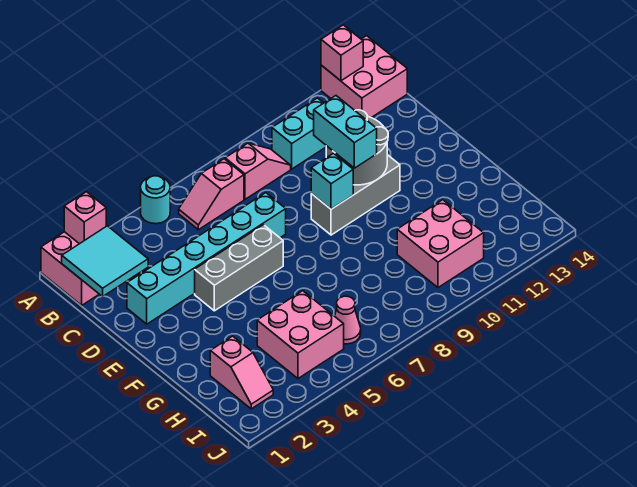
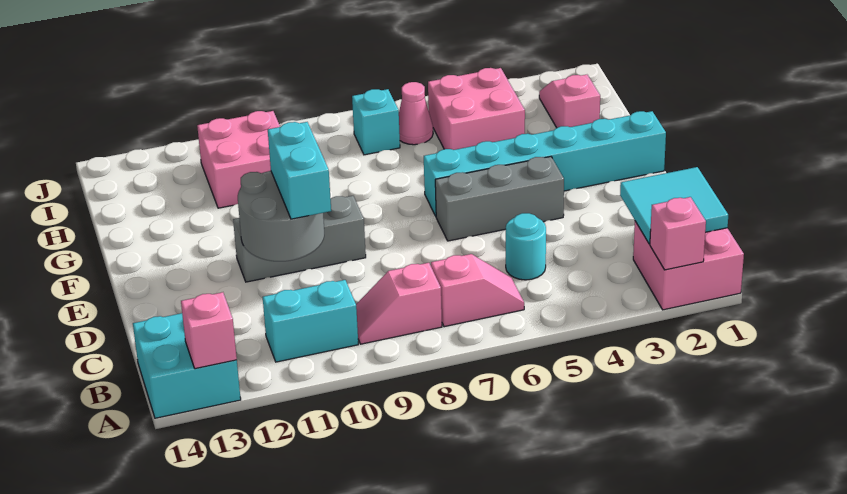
cyan round brick A5 level 1 -> cyan round brick C5 level 1
pink brick A13:B14 level 1 -> cyan brick A13:B14 level 1
cyan brick D2:D7 level 1 -> cyan brick F1:F6 level 1
cyan brick E9 level 2 -> cyan brick I7 level 1

